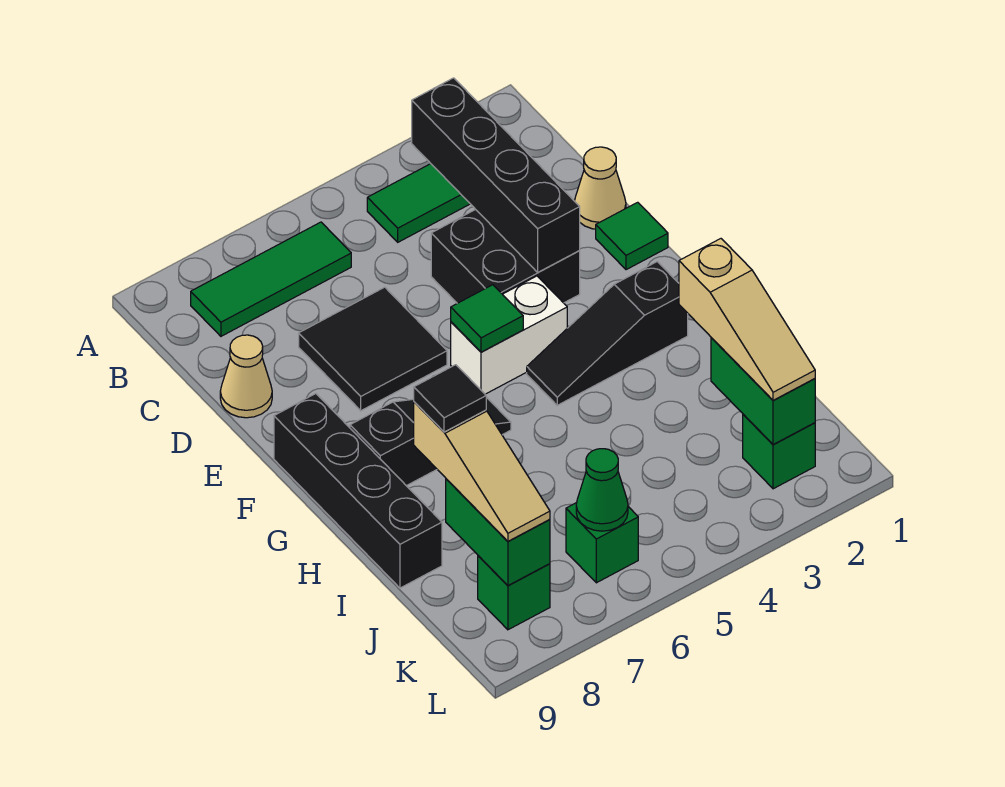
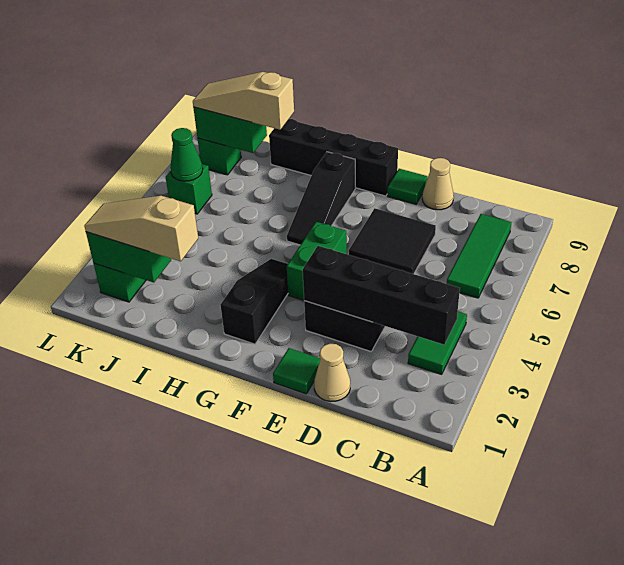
white brick F4:F5 level 1 -> green brick F4:F5 level 1
green tile F5 level 2 -> green tile E9 level 1
black tile I8 level 4 -> none

